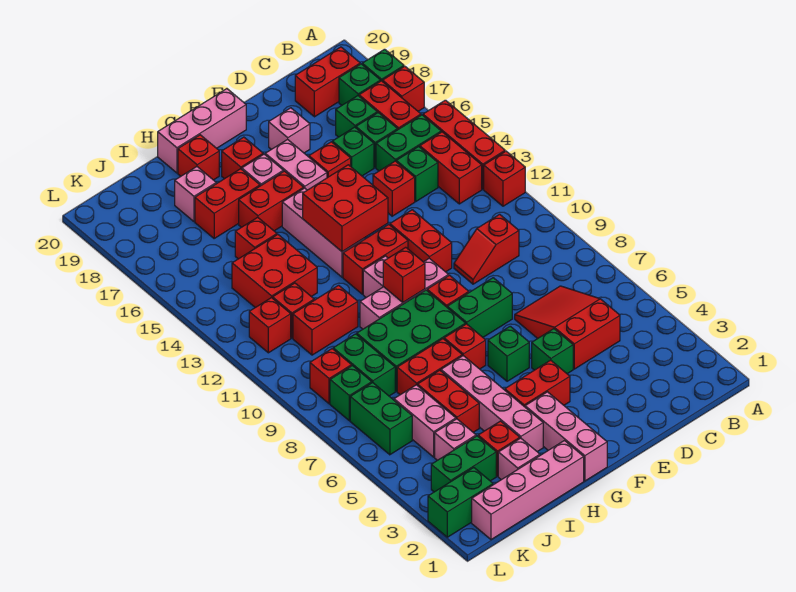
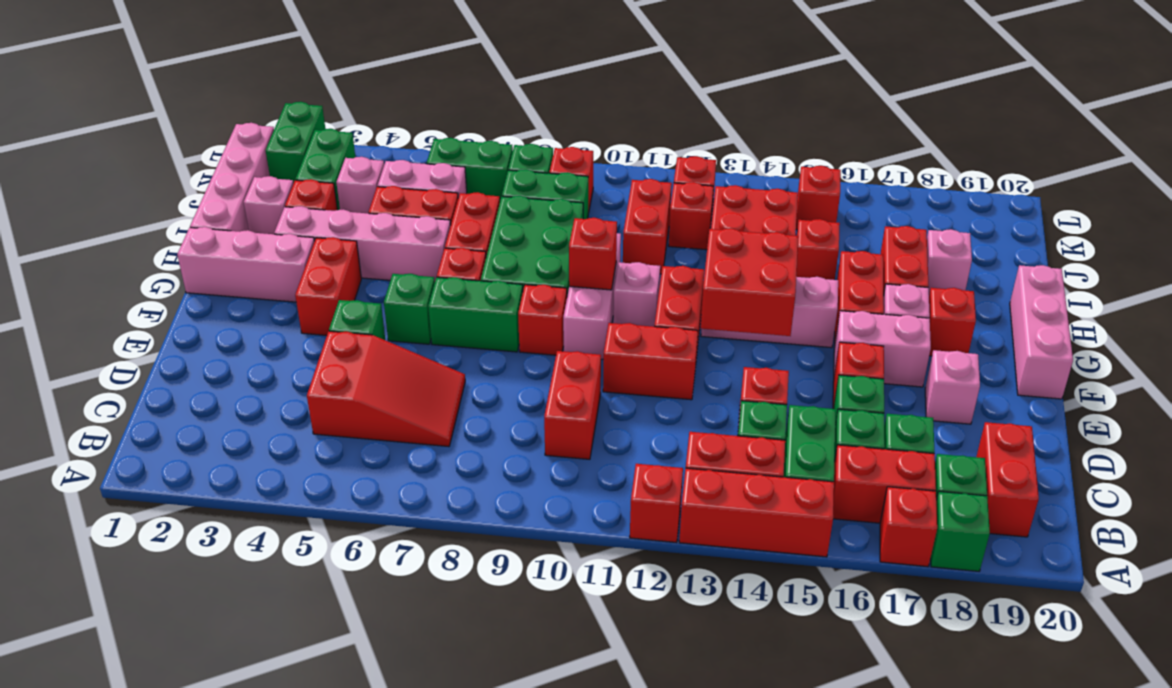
red slope C10:D10 level 1 top C -> red brick C10:D10 level 1
green brick E8:F8 level 1 -> green brick F7:F8 level 1
red brick H19 level 1 -> red brick K15 level 1

